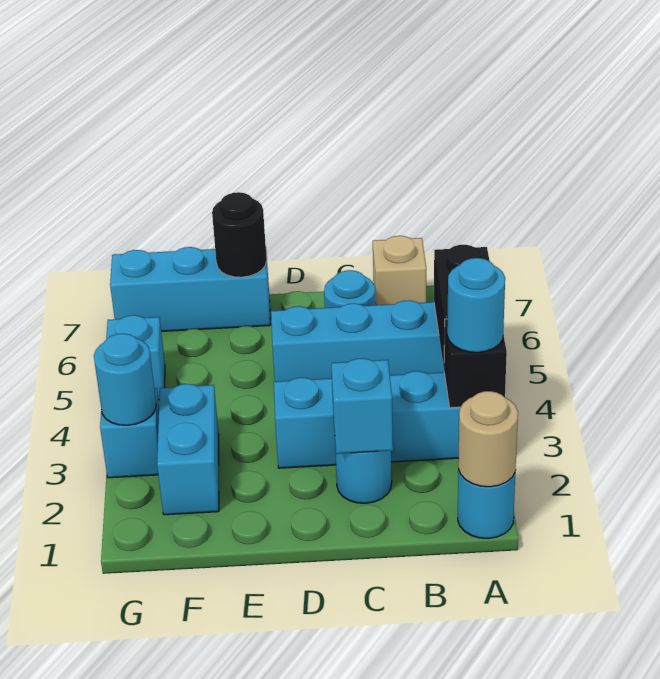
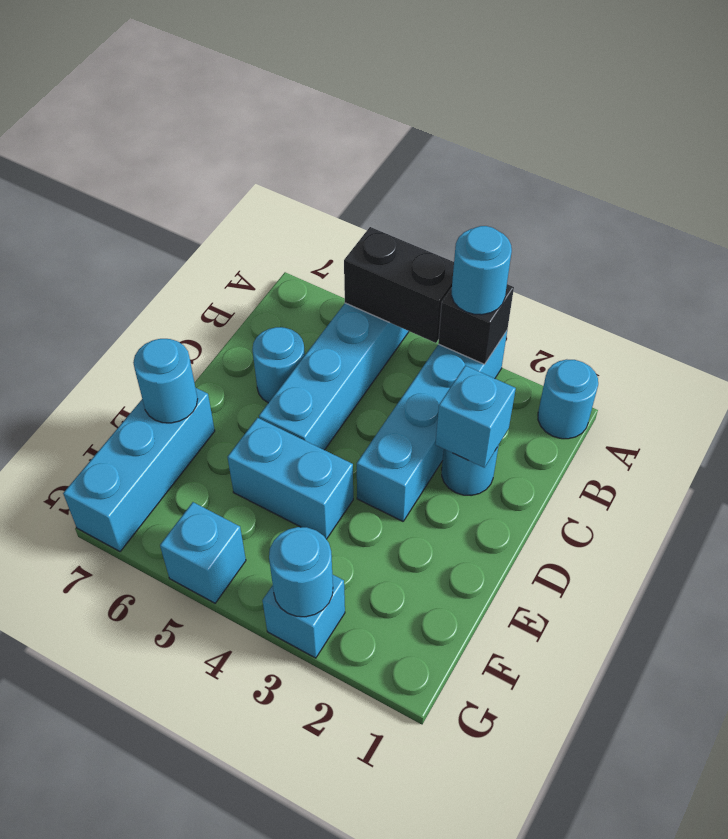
tan round brick A1 level 2 -> none
tan brick B7 level 1 -> none
black round brick E7 level 2 -> cyan round brick E7 level 2
cyan brick F2:F3 level 1 -> cyan brick E4:E5 level 1

